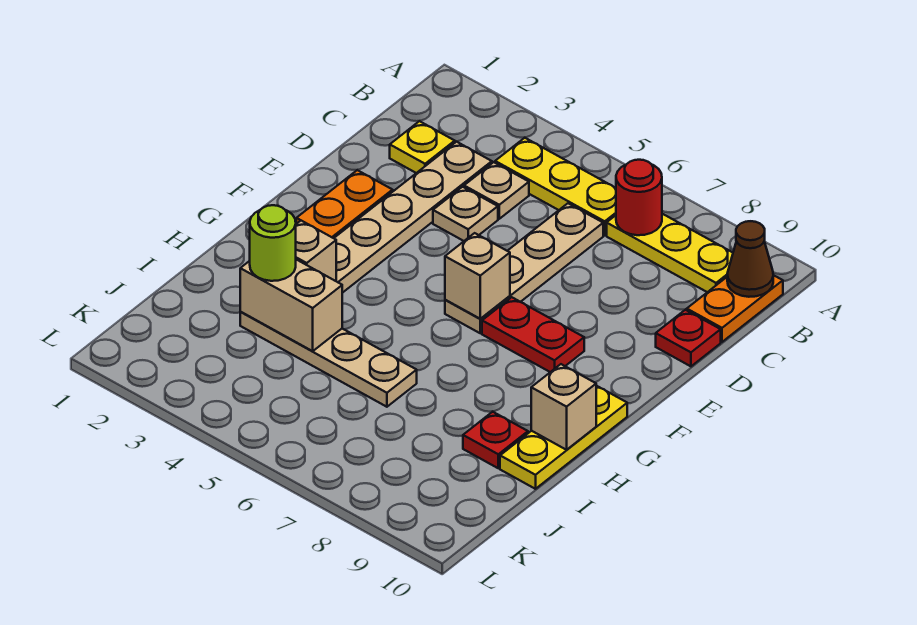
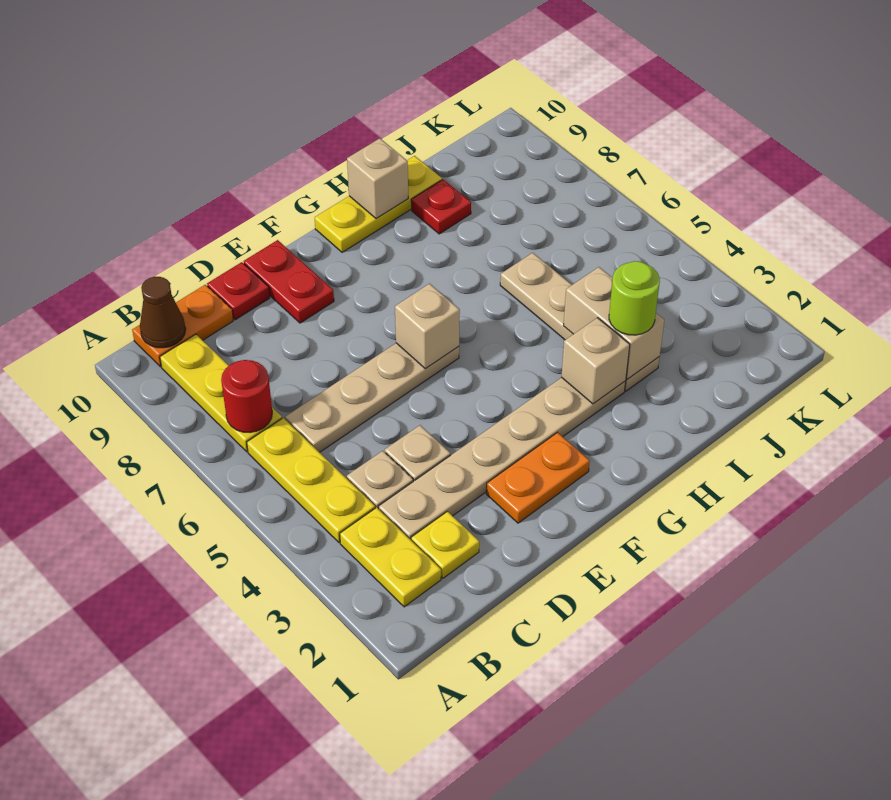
none -> yellow plate B2:B3 level 1
red plate F7:F8 level 1 -> red plate E9:E10 level 1

